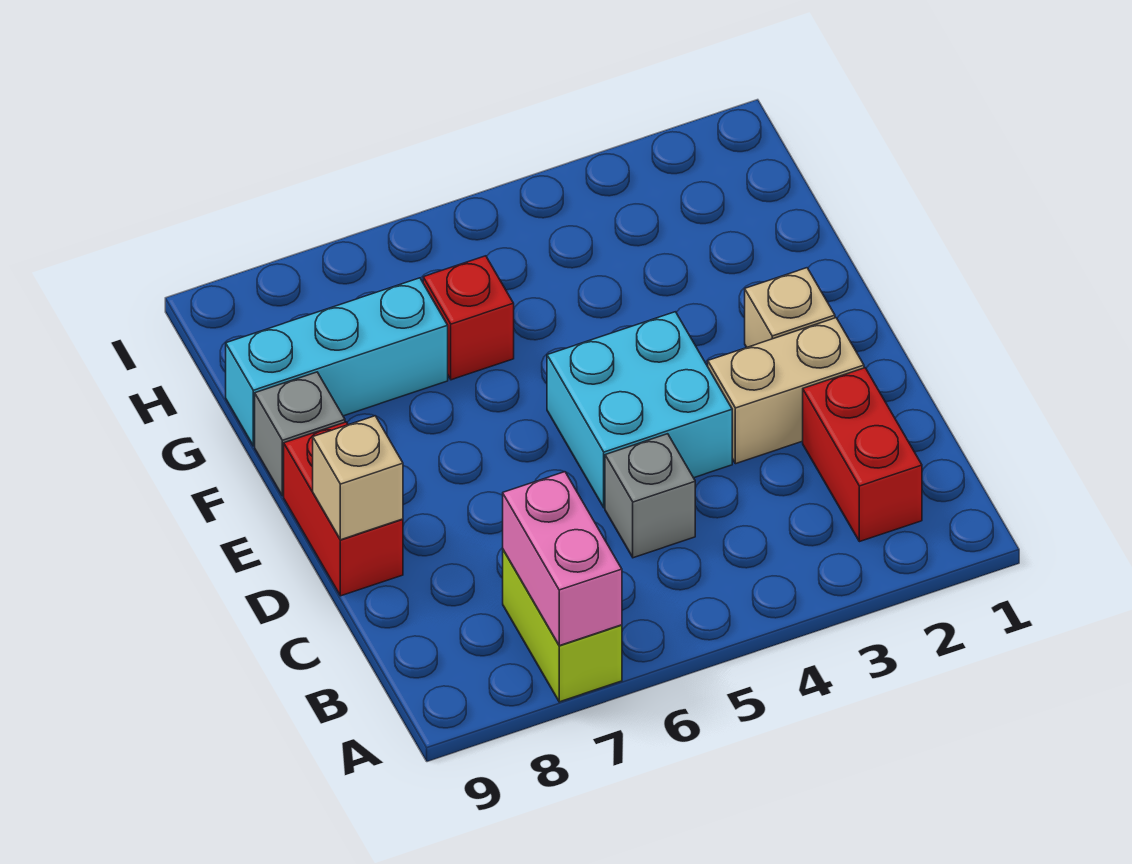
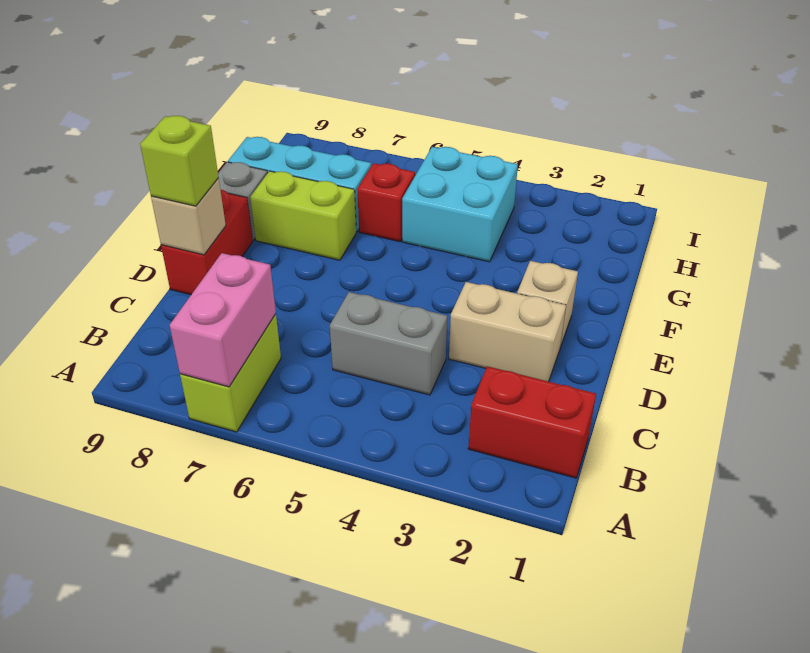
red brick B2:C2 level 1 -> red brick B1:B2 level 1
grey brick C5 level 1 -> grey brick C4:C5 level 1
cyan brick D4:E5 level 1 -> cyan brick G4:H5 level 1
none -> lime brick D9 level 3
none -> lime brick F7:F8 level 1

